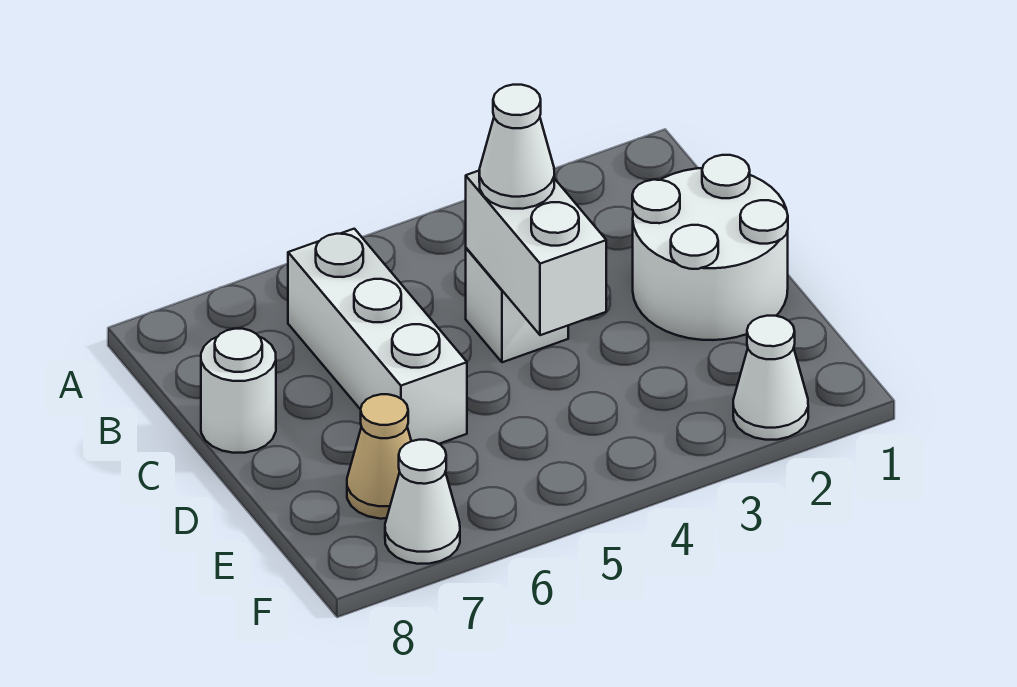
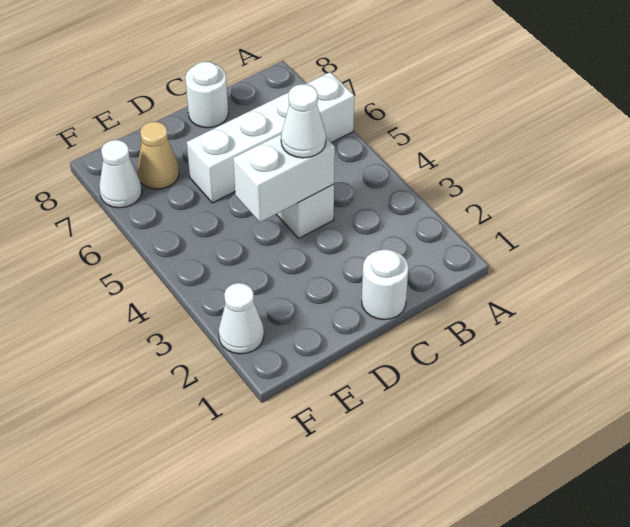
white brick B6:D6 level 1 -> white brick A6:D6 level 1
white round brick C1:D2 level 1 -> white round brick C1 level 1

